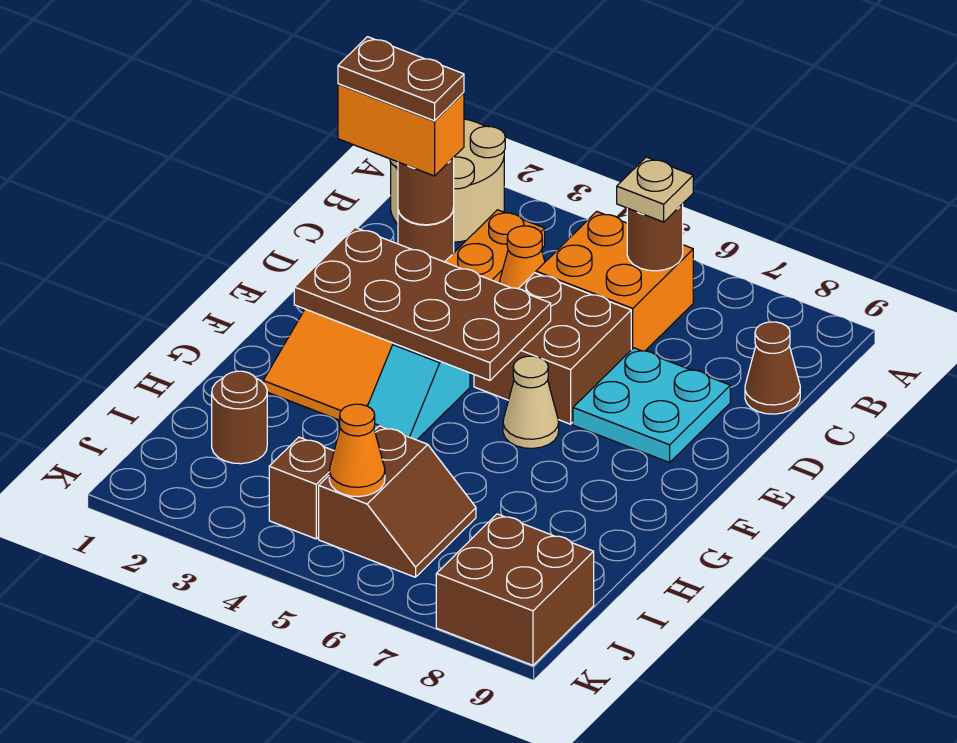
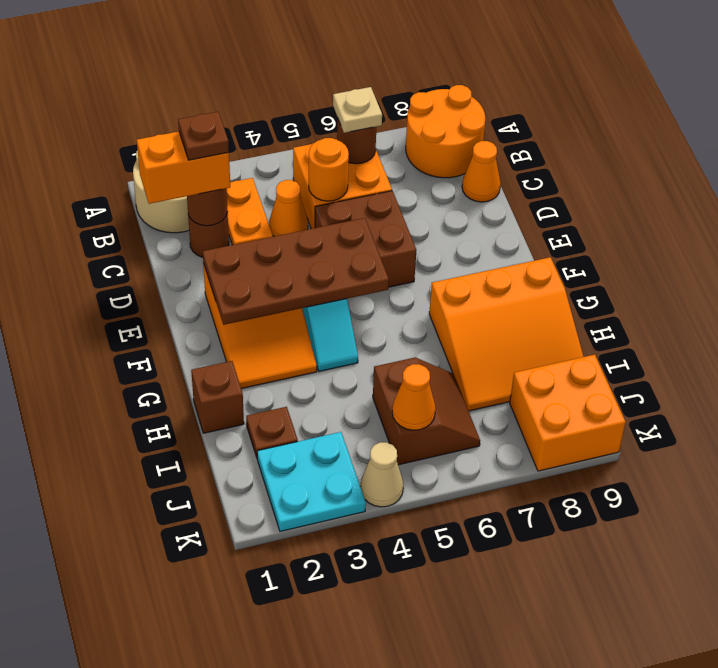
none -> orange round brick A8:B9 level 1
brown plate C1:C2 level 4 -> brown plate C2 level 4
none -> orange round brick C5 level 2
brown cone C9 level 1 -> orange cone C9 level 1
cyan plate D7:E8 level 1 -> cyan plate J2:K3 level 1
tan cone F6 level 1 -> tan cone K4 level 1
none -> orange slope G7:I9 level 1 top G
brown round brick I2 level 1 -> brown plate I2 level 1
brown brick J4 level 1 -> brown brick H1 level 1
brown brick J8:K9 level 1 -> orange brick J8:K9 level 1

